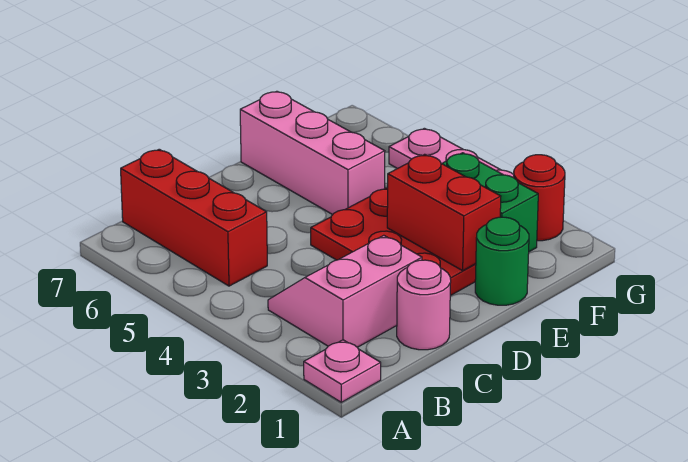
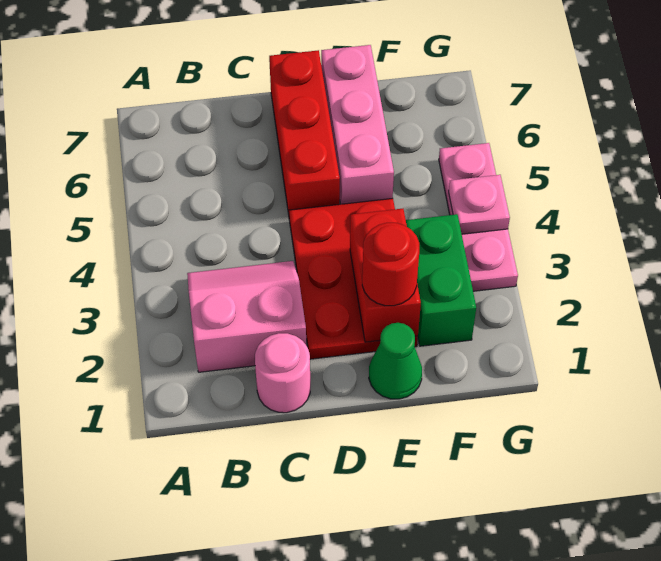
pink plate A1 level 1 -> pink plate G4 level 2
red brick B5:B7 level 1 -> red brick D5:D7 level 1
green round brick E1 level 1 -> green cone E1 level 1
red round brick G2 level 1 -> red round brick E2 level 3

